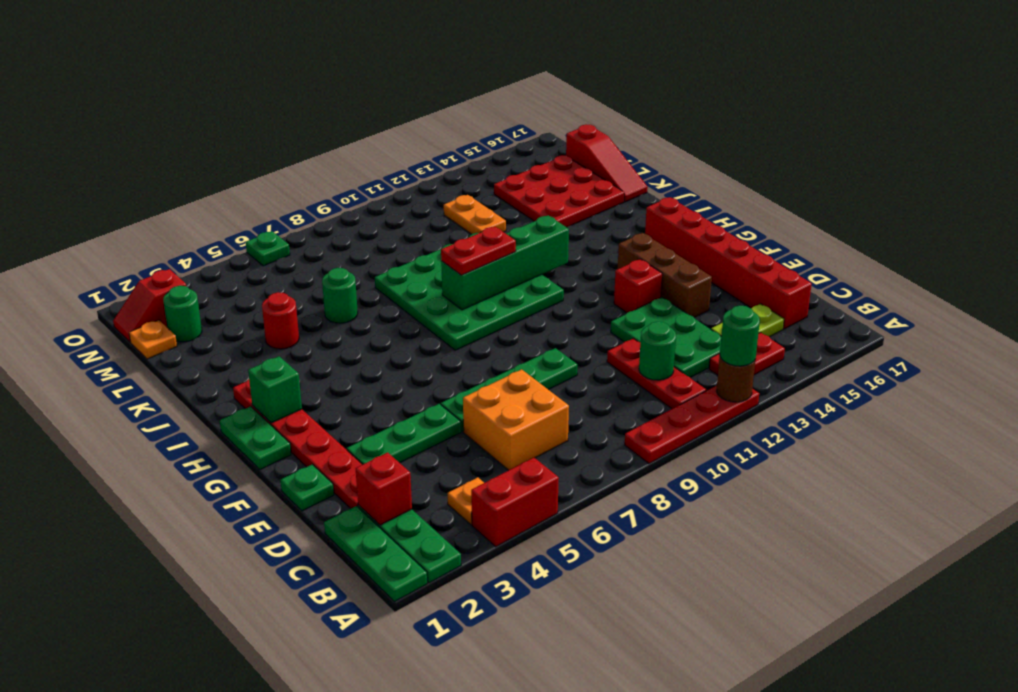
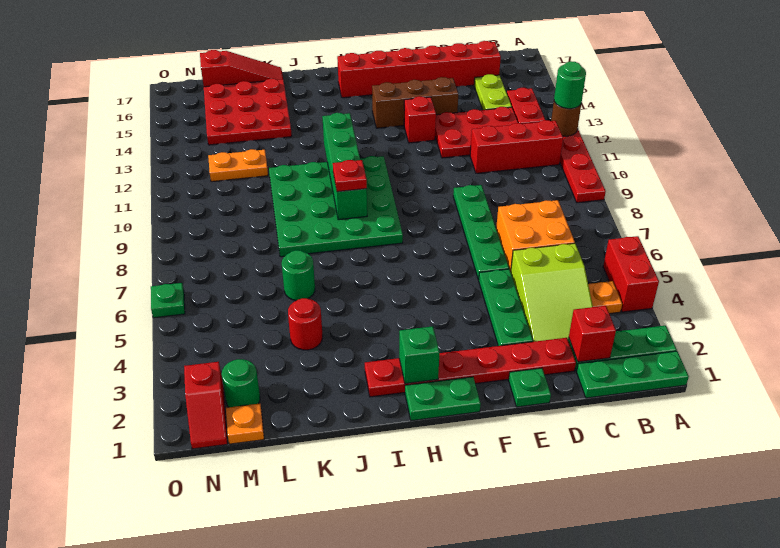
red plate B11:D11 level 1 -> red brick B11:D11 level 1
none -> lime slope C3:D5 level 1 top 5
green round brick C11 level 2 -> none
green plate C12:E13 level 1 -> red plate C12:E13 level 1
red plate I9:I10 level 3 -> red plate I9 level 3

